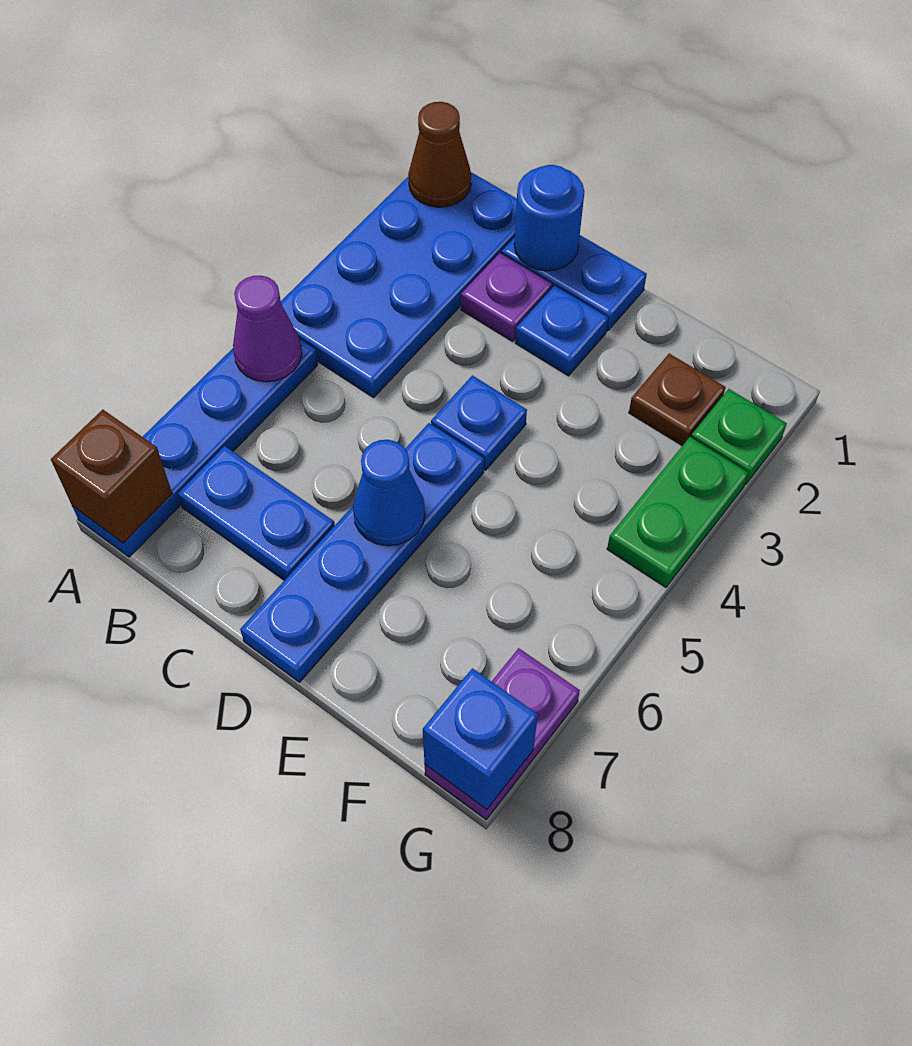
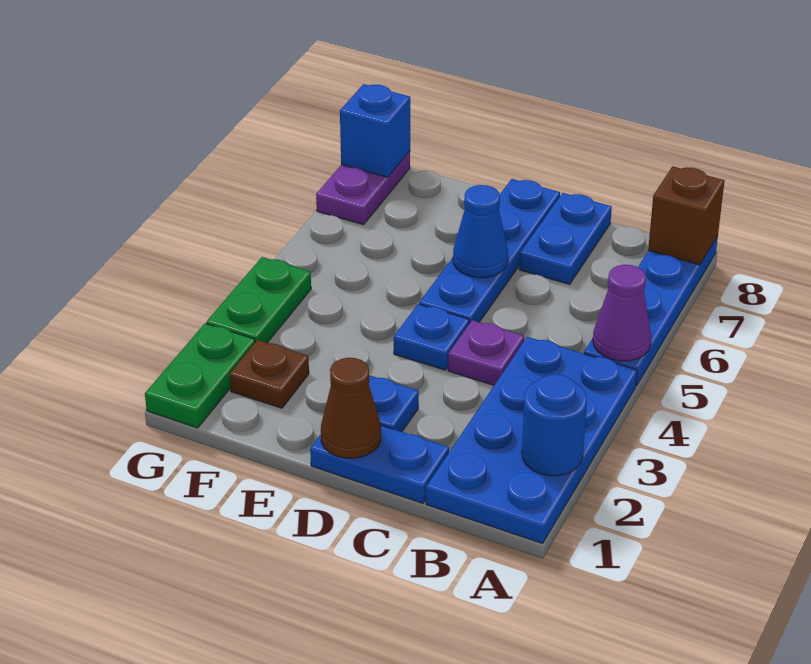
brown cone A1 level 2 -> brown cone D1 level 2
blue plate B7:C7 level 1 -> blue plate C7:C8 level 1
blue round brick C1 level 2 -> blue round brick A2 level 2
purple plate C2 level 1 -> purple plate C4 level 1
green plate G2 level 1 -> green plate G1:G2 level 1

